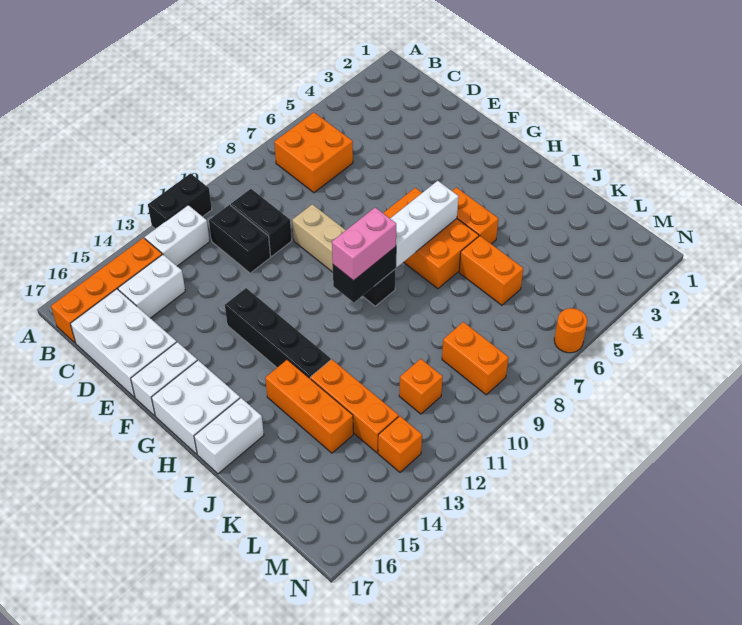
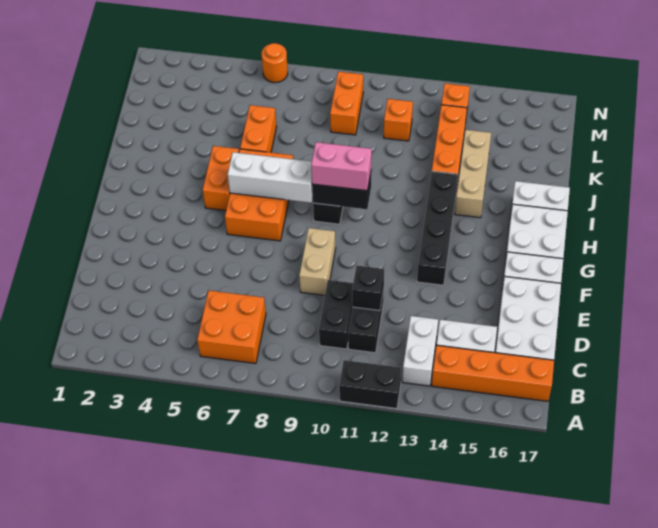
white brick B12:B13 level 1 -> white brick B13:C13 level 1
none -> black brick D11 level 2
orange brick I14:K14 level 1 -> tan brick I14:K14 level 1

